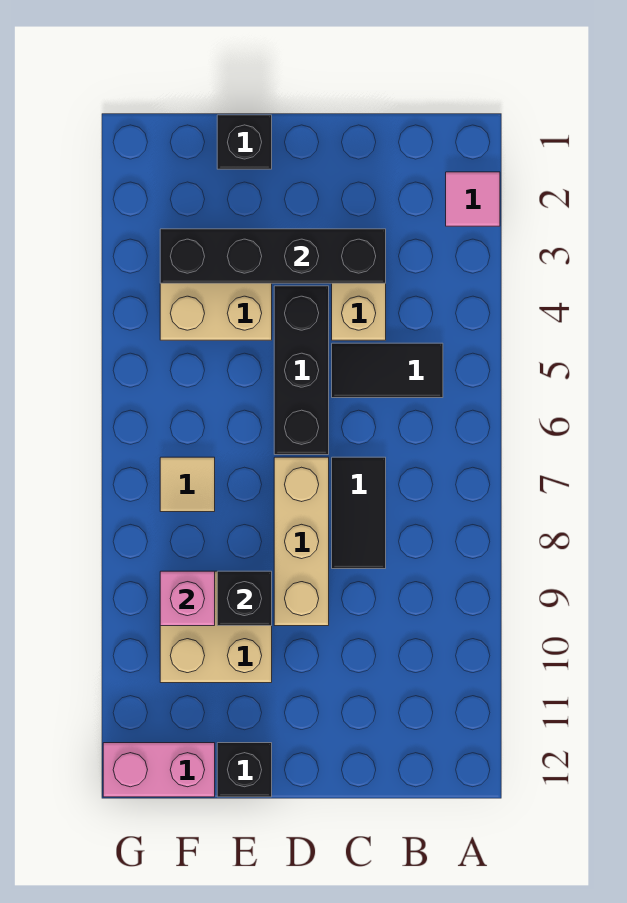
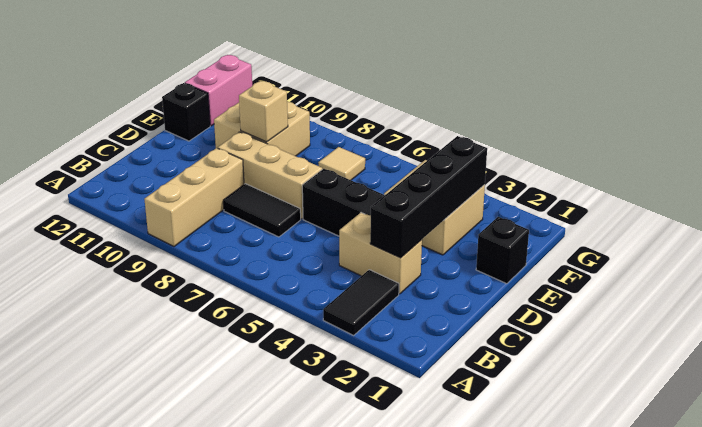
pink tile A2 level 1 -> none
none -> tan brick A9:C9 level 1
black tile B5:C5 level 1 -> black tile A3:B3 level 1
black brick E9 level 2 -> tan brick E9 level 2
pink brick F9 level 2 -> none

